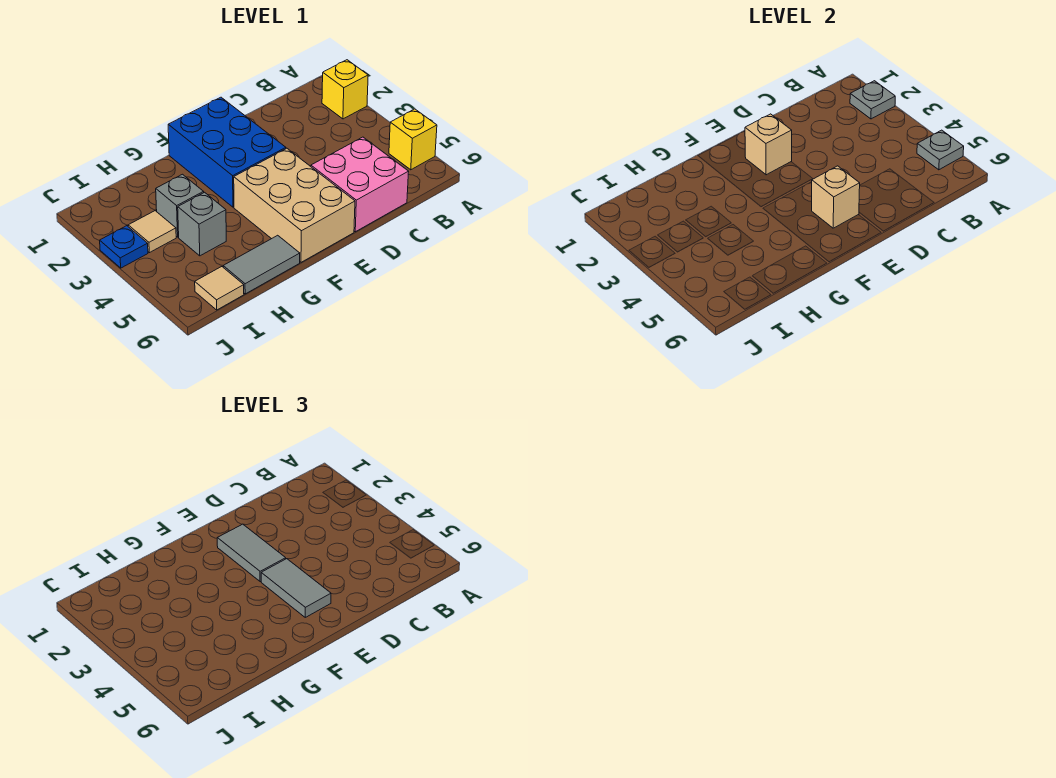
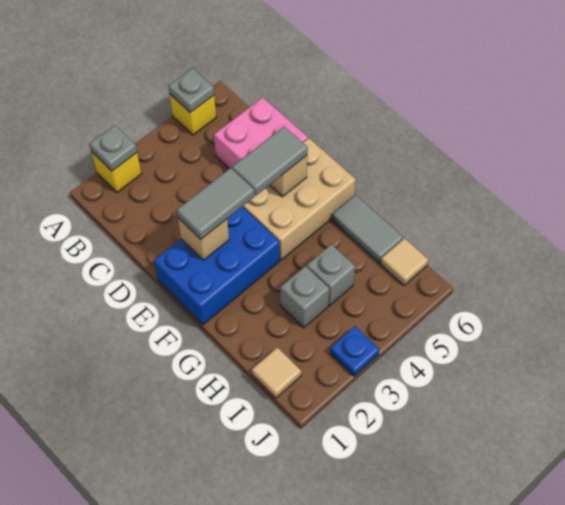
tan tile I3 level 1 -> tan tile I1 level 1

